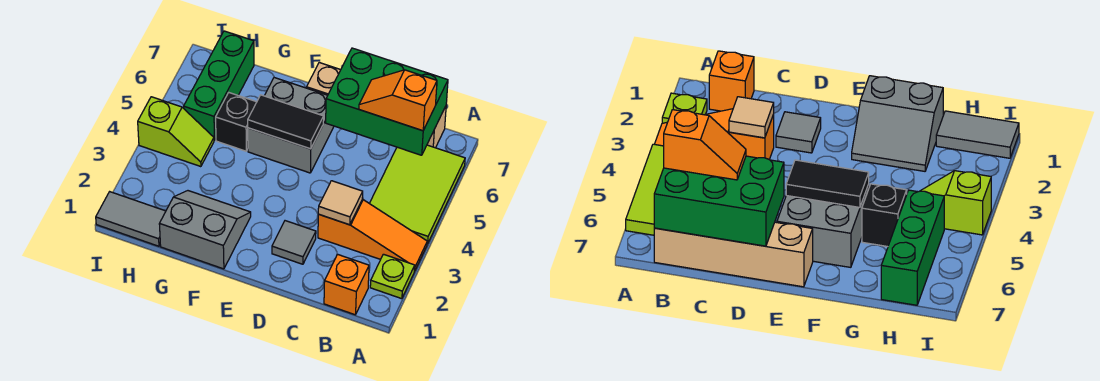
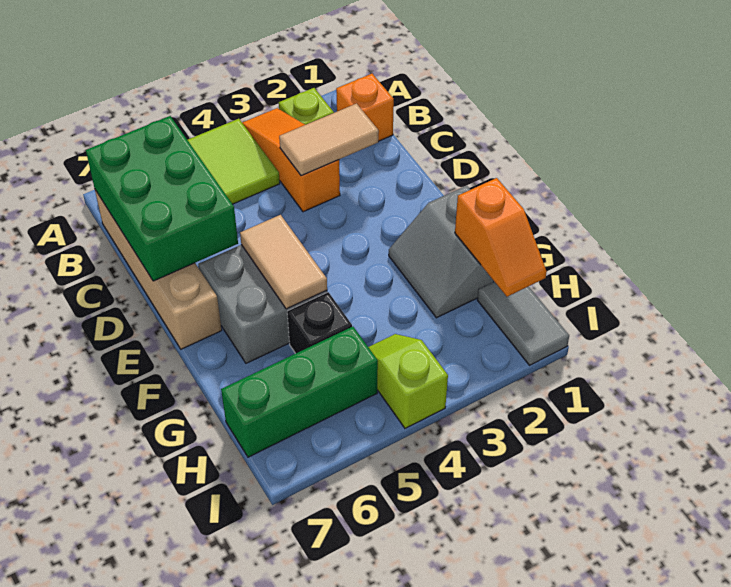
orange slope B6:C6 level 3 top B -> orange slope G1:H1 level 2 top G
tan tile C3 level 2 -> tan tile C2:C3 level 2
grey tile D2 level 1 -> none
black tile E5:F5 level 2 -> tan tile E5:F5 level 2

